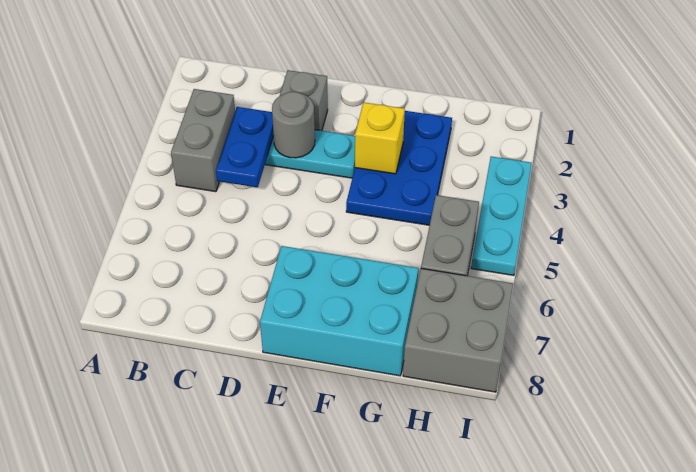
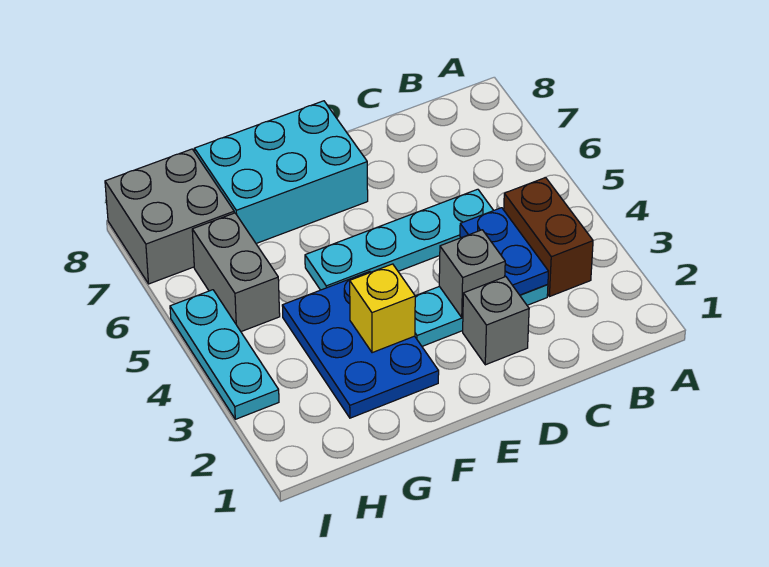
grey brick B3:B4 level 1 -> brown brick B3:B4 level 1
none -> cyan plate C5:F5 level 1
grey round brick D3 level 2 -> grey brick D3 level 2

